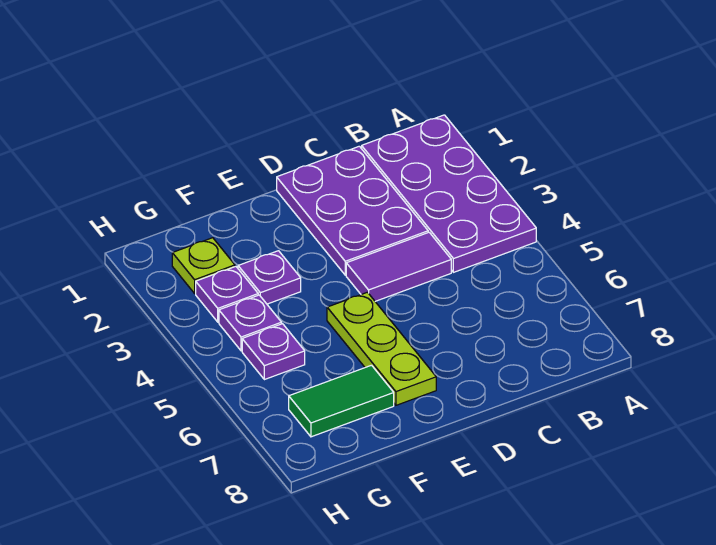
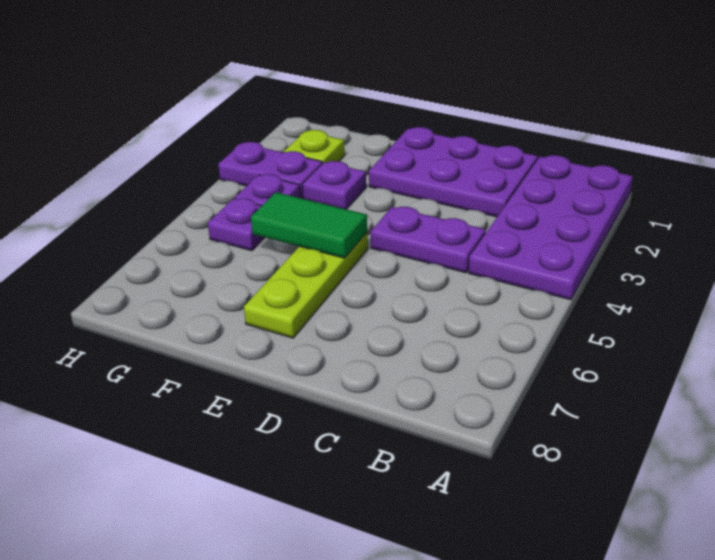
purple plate C1:D3 level 1 -> purple plate C1:E2 level 1
purple tile C4:D4 level 1 -> purple plate C4:D4 level 1
green tile F7:G7 level 1 -> green tile E5:F5 level 2
purple plate G3 level 1 -> purple plate G3:H3 level 1

